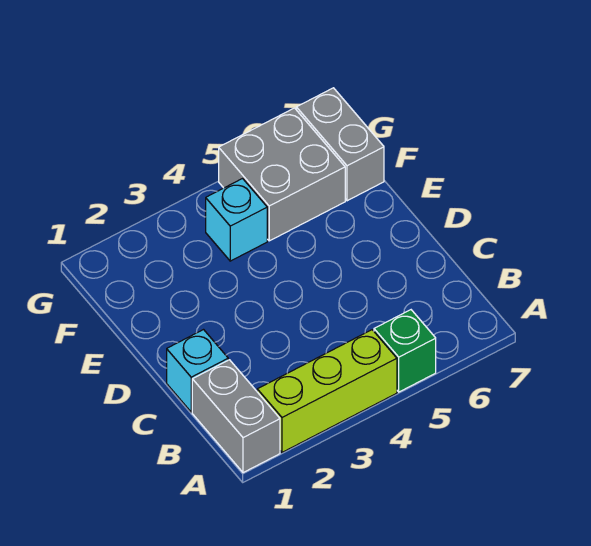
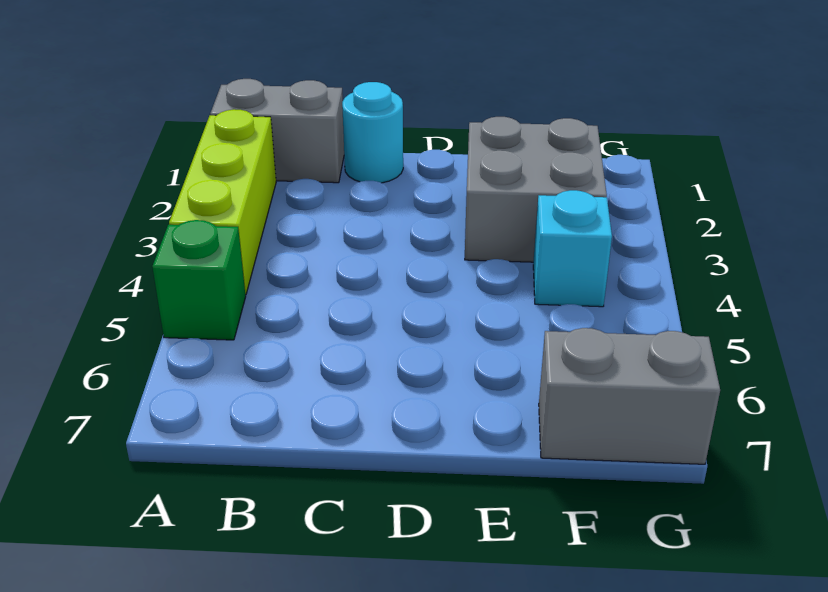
cyan brick C1 level 1 -> cyan round brick C1 level 1
grey brick F5:G6 level 1 -> grey brick E2:F3 level 1

